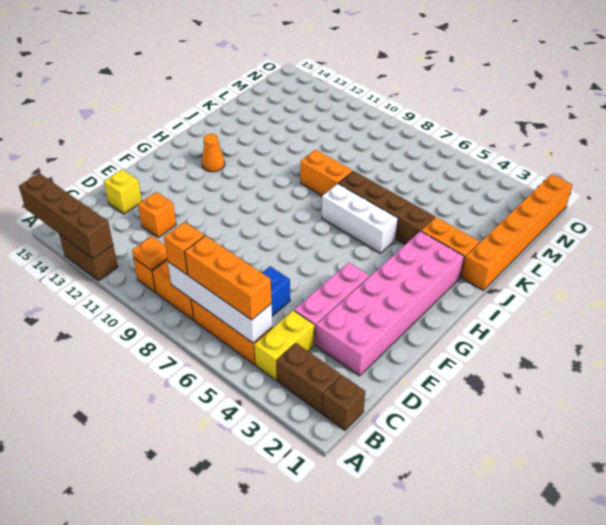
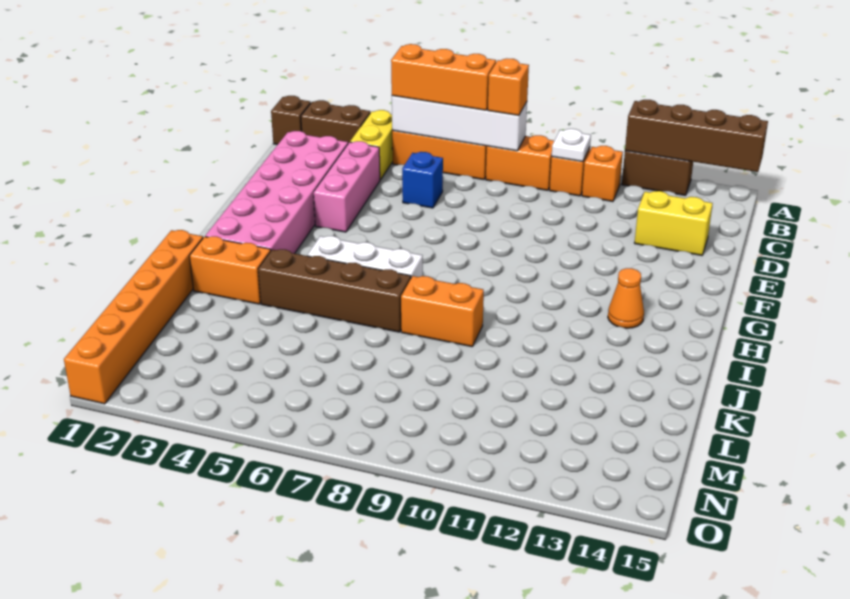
orange plate B10 level 2 -> white plate B10 level 2
orange brick D12 level 1 -> orange brick B11 level 1
yellow brick D14 level 1 -> yellow brick D13:D14 level 1

